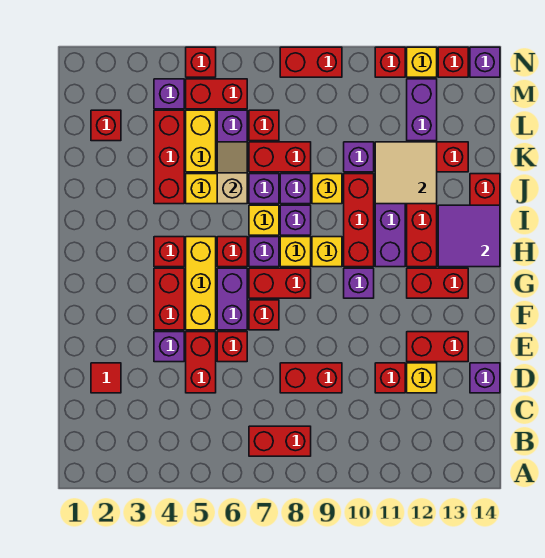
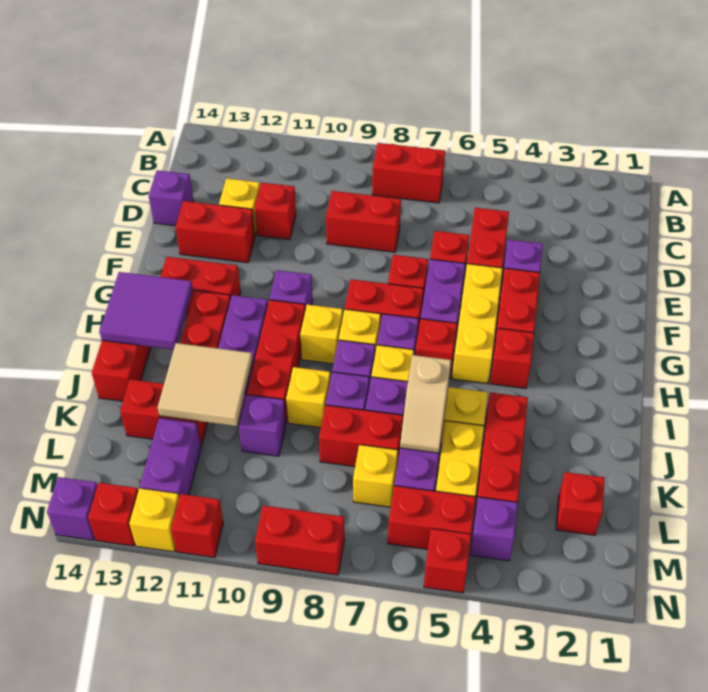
red tile D2 level 1 -> none
red brick L7 level 1 -> yellow brick L7 level 1

